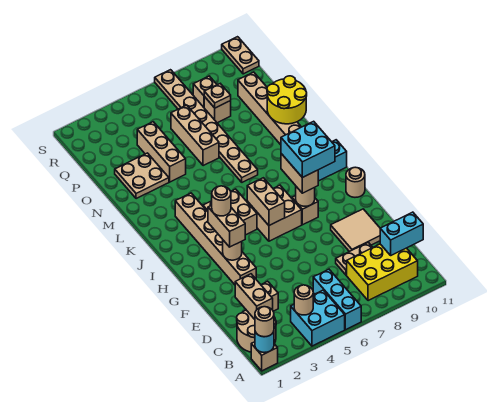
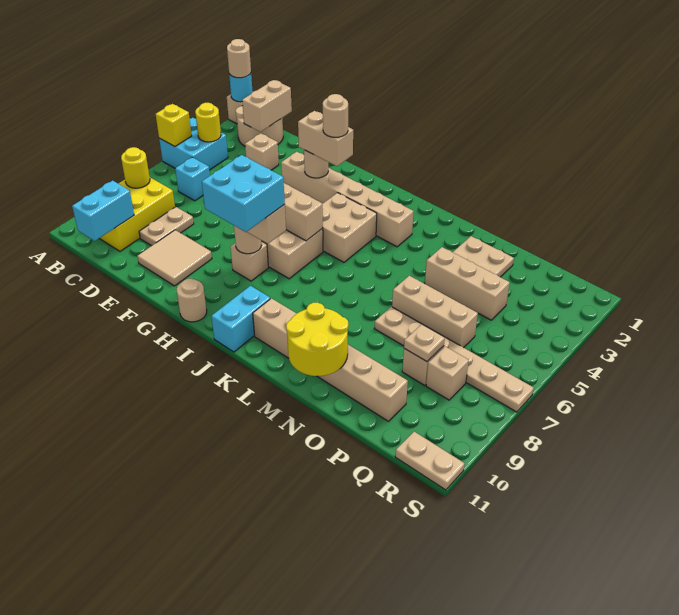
none -> yellow brick A5 level 2
cyan brick A6:C6 level 1 -> cyan brick C6 level 1
tan round brick B4 level 2 -> yellow round brick B4 level 2
none -> yellow round brick B8 level 2
tan brick C2:D2 level 2 -> tan brick C1:C2 level 2
tan plate L7:S7 level 1 -> tan plate N7:S7 level 1

